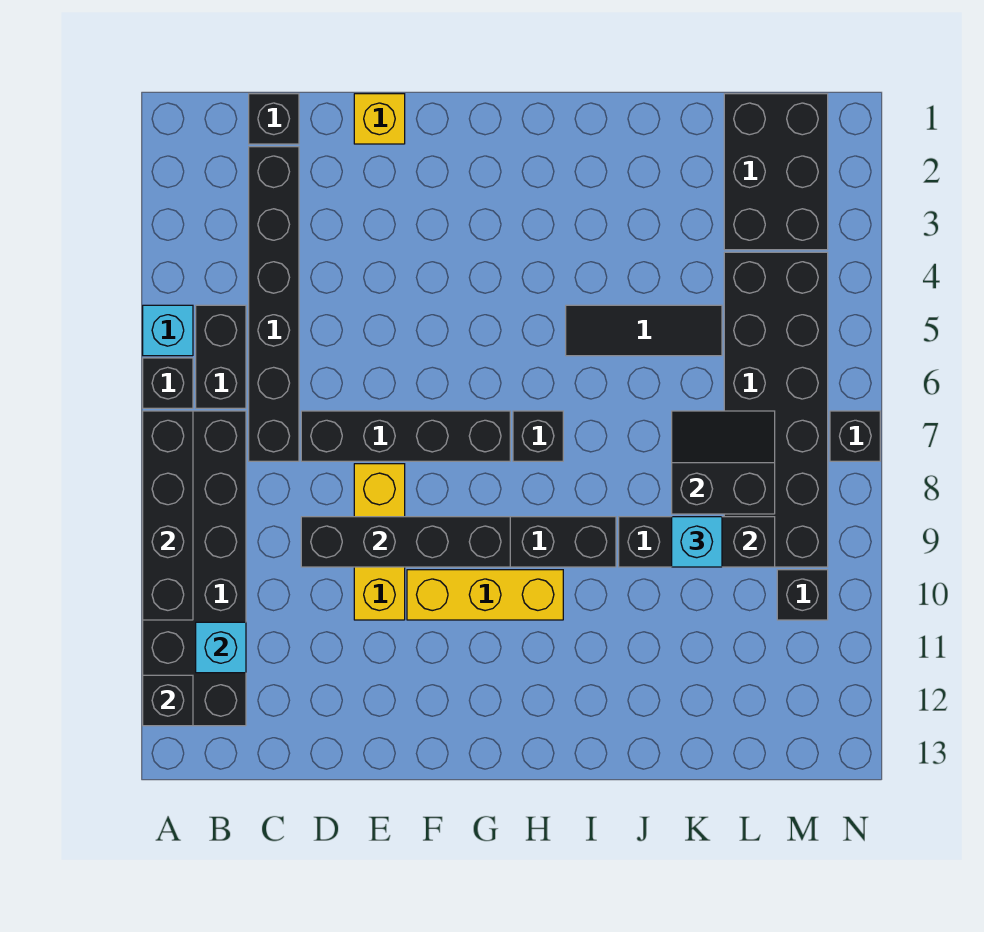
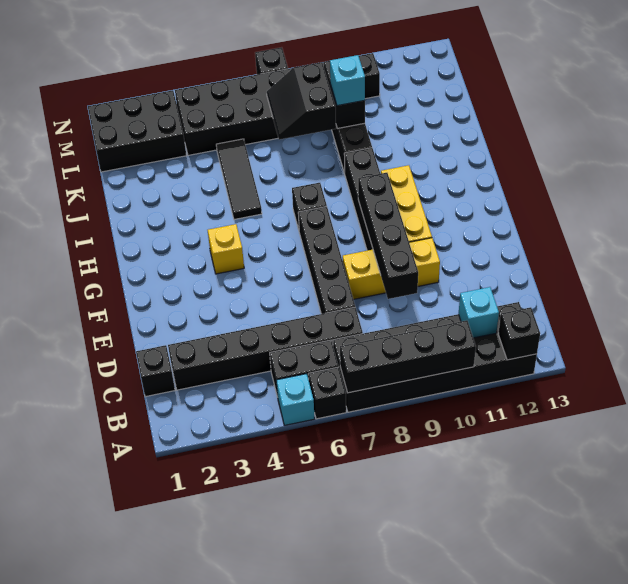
yellow brick E1 level 1 -> yellow brick G4 level 1

